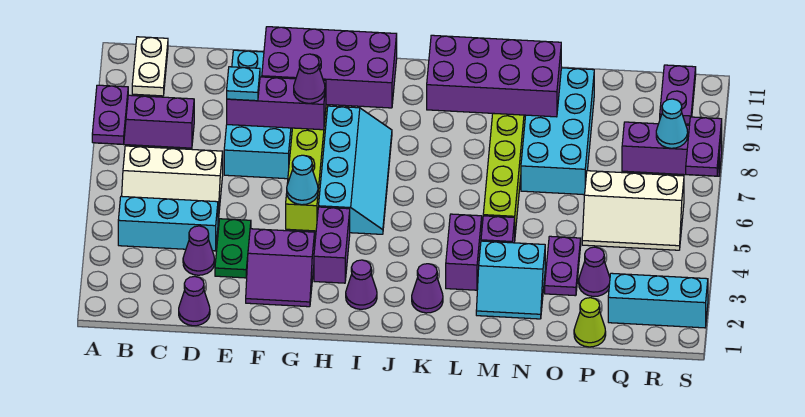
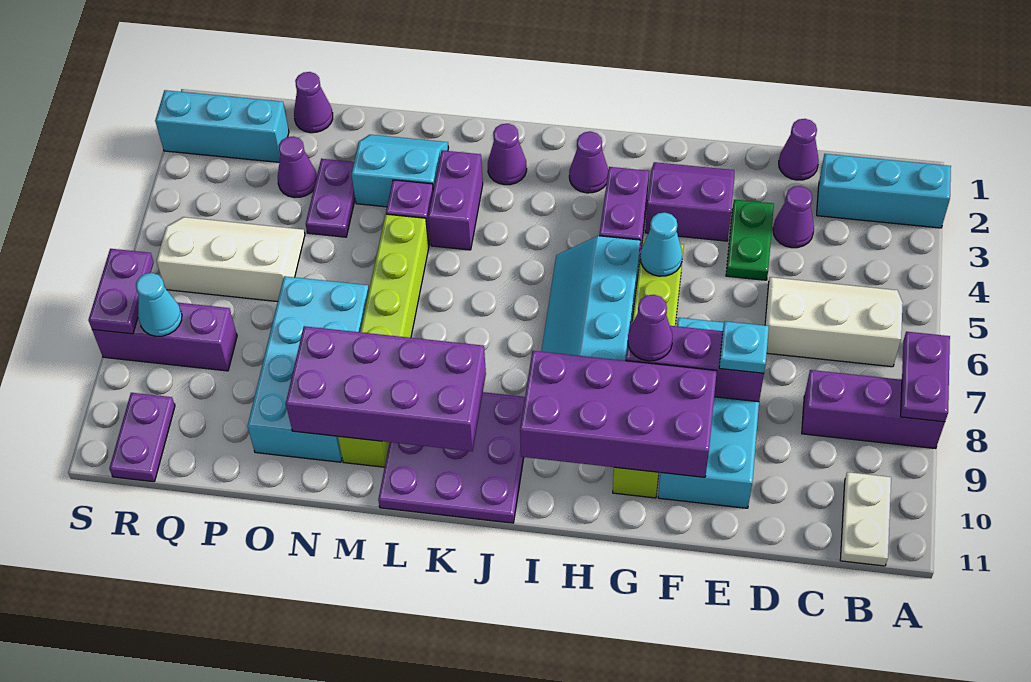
cyan brick B4:D4 level 1 -> cyan brick A2:C2 level 1
none -> purple plate J9:L11 level 1
lime cone P1 level 1 -> purple cone P1 level 1

